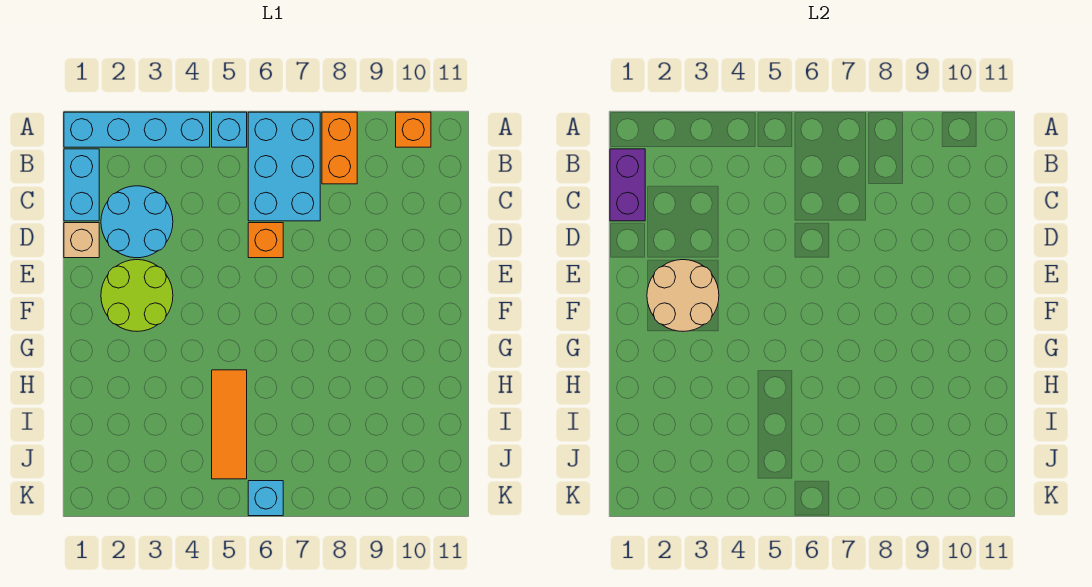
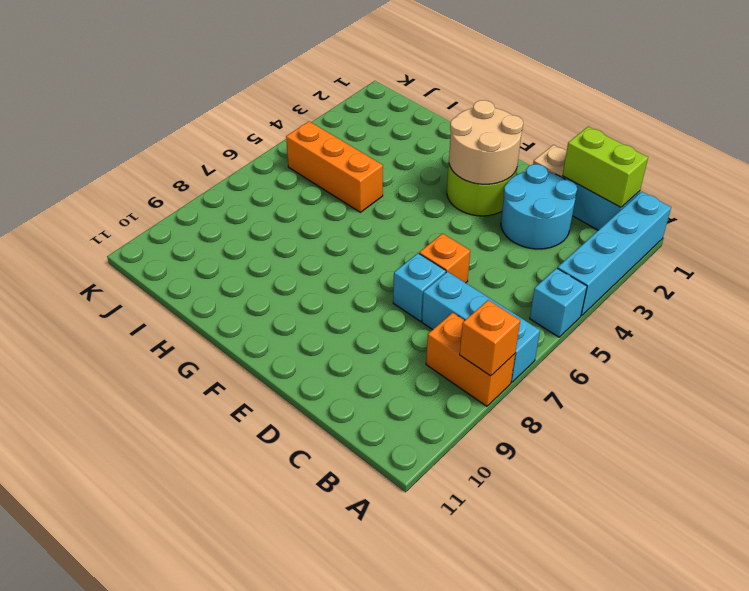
cyan brick A6:C7 level 1 -> cyan brick A7:C7 level 1
orange brick A10 level 1 -> orange brick A8 level 2
purple brick B1:C1 level 2 -> lime brick B1:C1 level 2
orange tile H5:J5 level 1 -> orange brick H5:J5 level 1
cyan brick K6 level 1 -> cyan brick D7 level 1

